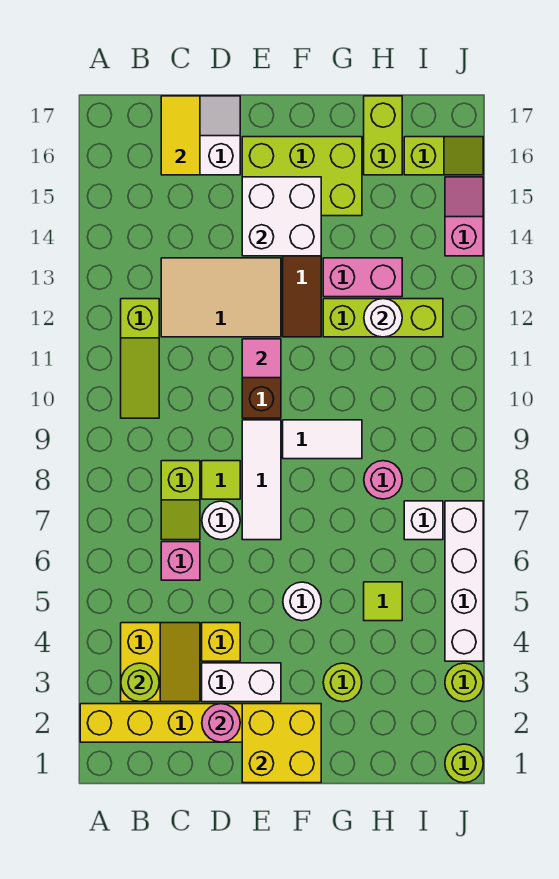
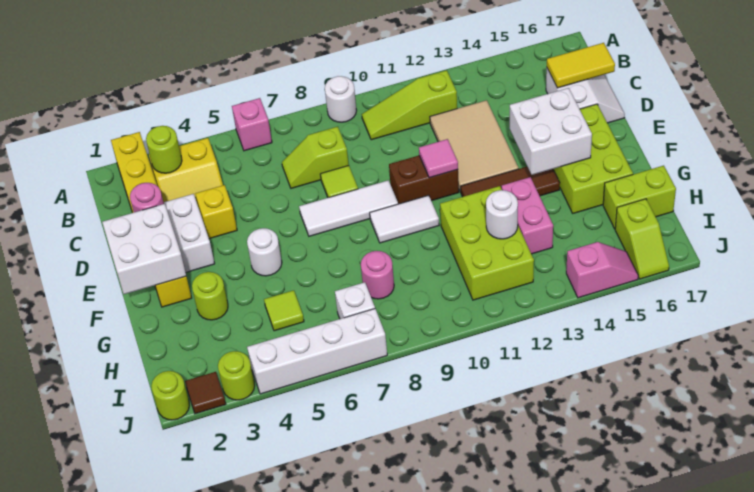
pink brick C6 level 1 -> pink brick A6 level 1
white round brick D7 level 1 -> white round brick A9 level 1
yellow brick E1:F2 level 2 -> white brick E1:F2 level 2
white tile F9:G9 level 1 -> white tile F9:F10 level 1
lime brick G12:I12 level 1 -> lime brick G11:I12 level 1
none -> brown tile J2 level 1

